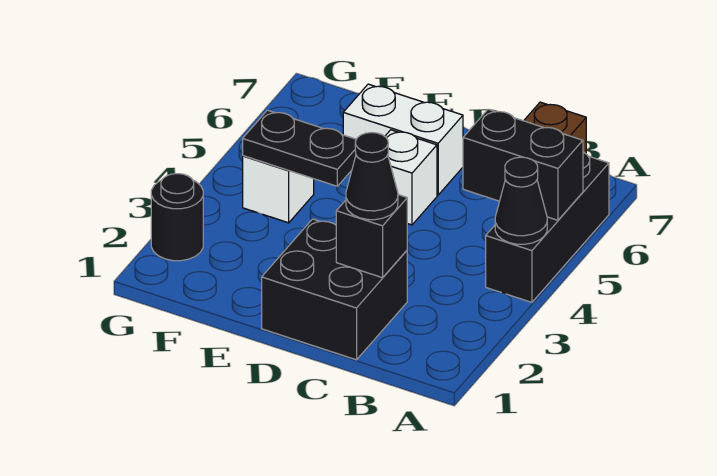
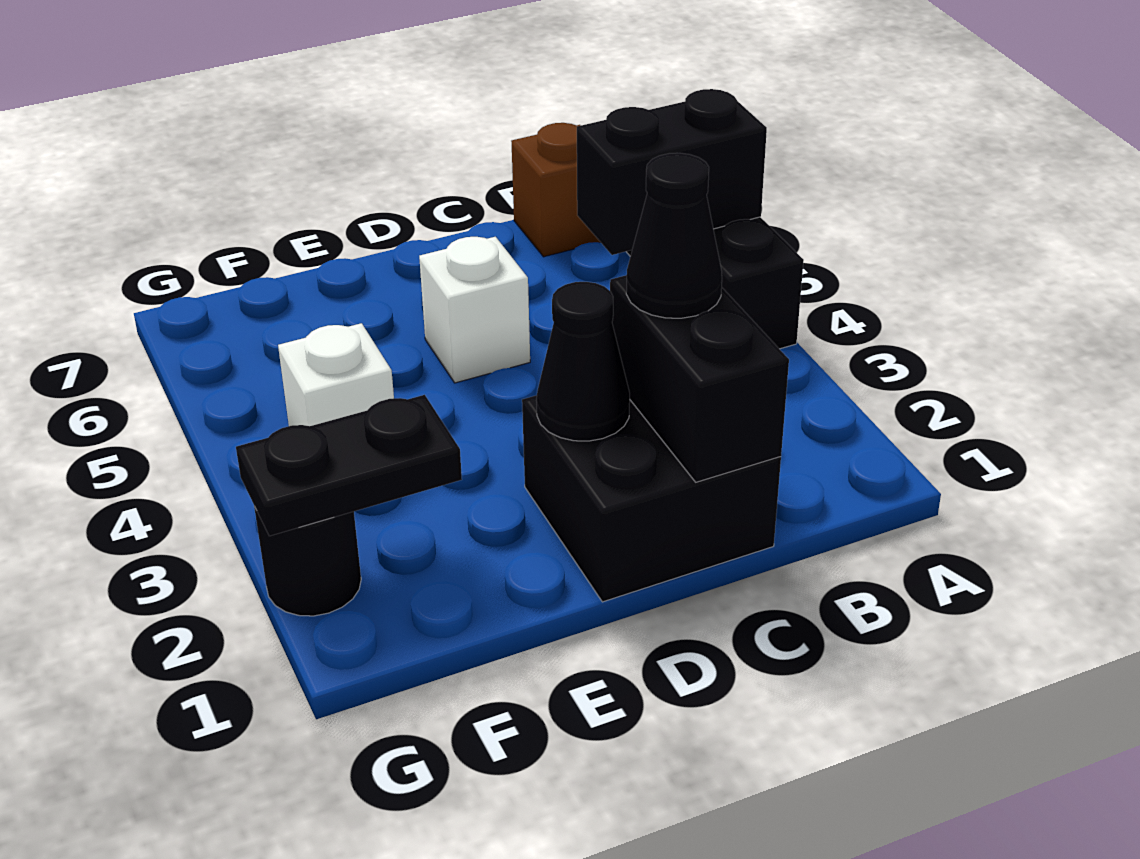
black cone A4 level 2 -> black cone D2 level 2
black brick C2 level 2 -> black brick C1:C2 level 2
white brick D6:E6 level 1 -> none
black plate E4:F4 level 2 -> black plate F2:G2 level 2

